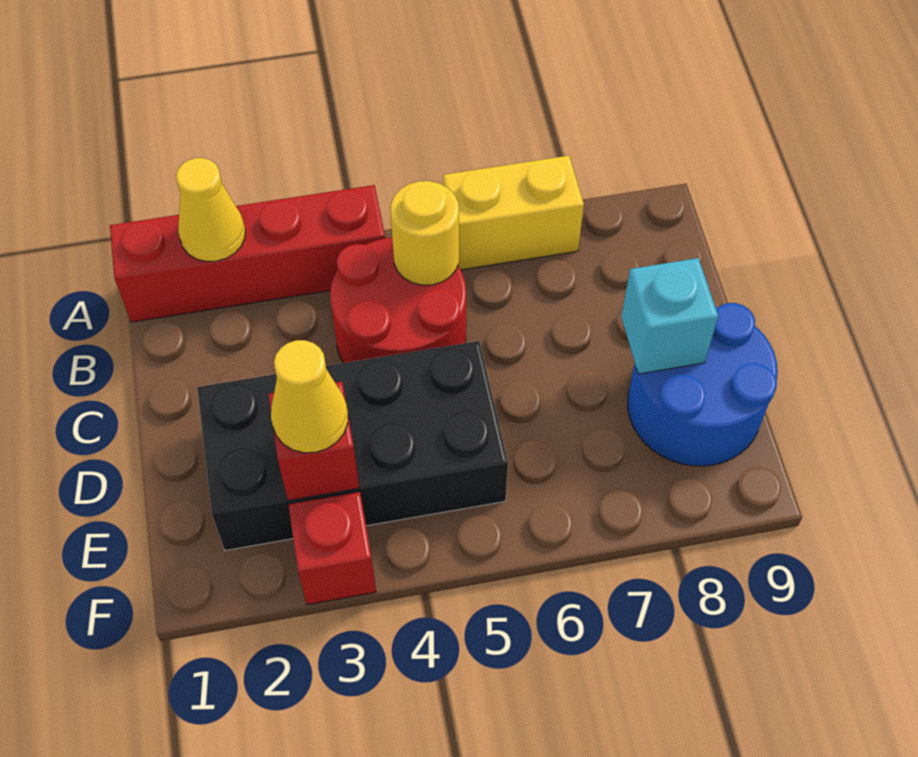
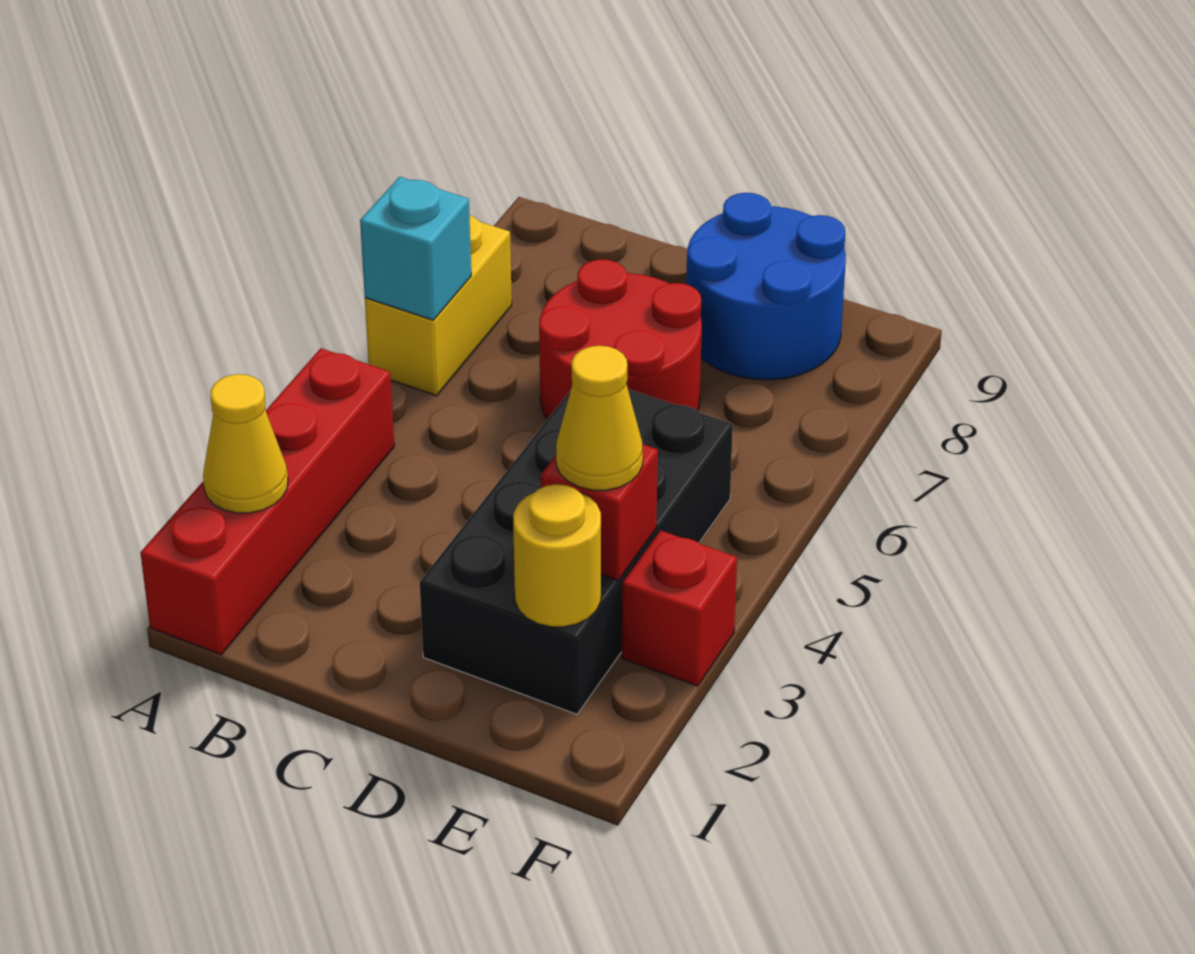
red round brick B4:C5 level 1 -> red round brick C6:D7 level 1
yellow round brick B5 level 2 -> yellow round brick E2 level 2
cyan brick D8 level 2 -> cyan brick A6 level 2

